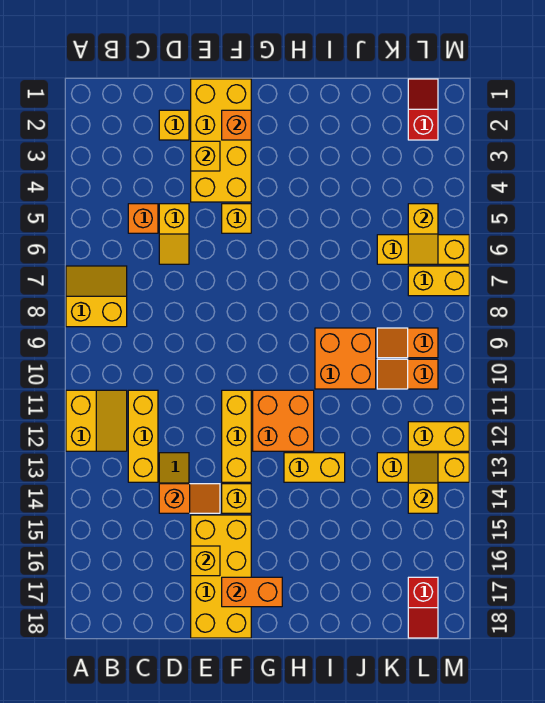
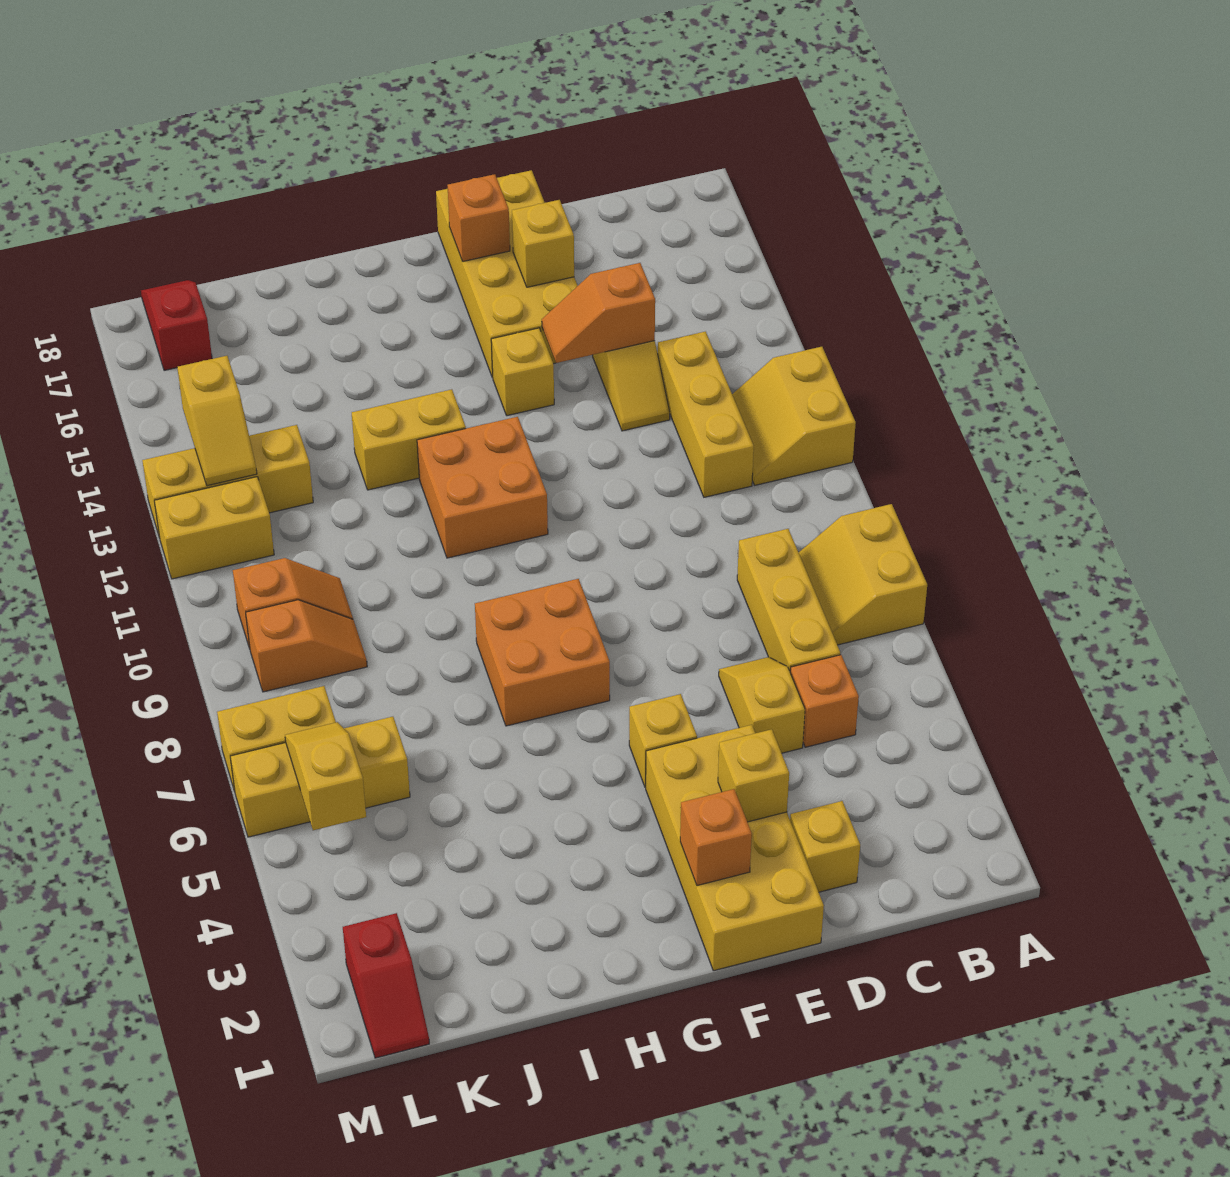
yellow slope A7:B8 level 1 top 8 -> yellow slope A7:B8 level 1 top A
yellow brick F11:F13 level 1 -> yellow brick C6:C8 level 1
orange brick F17:G17 level 2 -> orange brick F17 level 2
orange brick I9:J10 level 1 -> orange brick G7:H8 level 1

